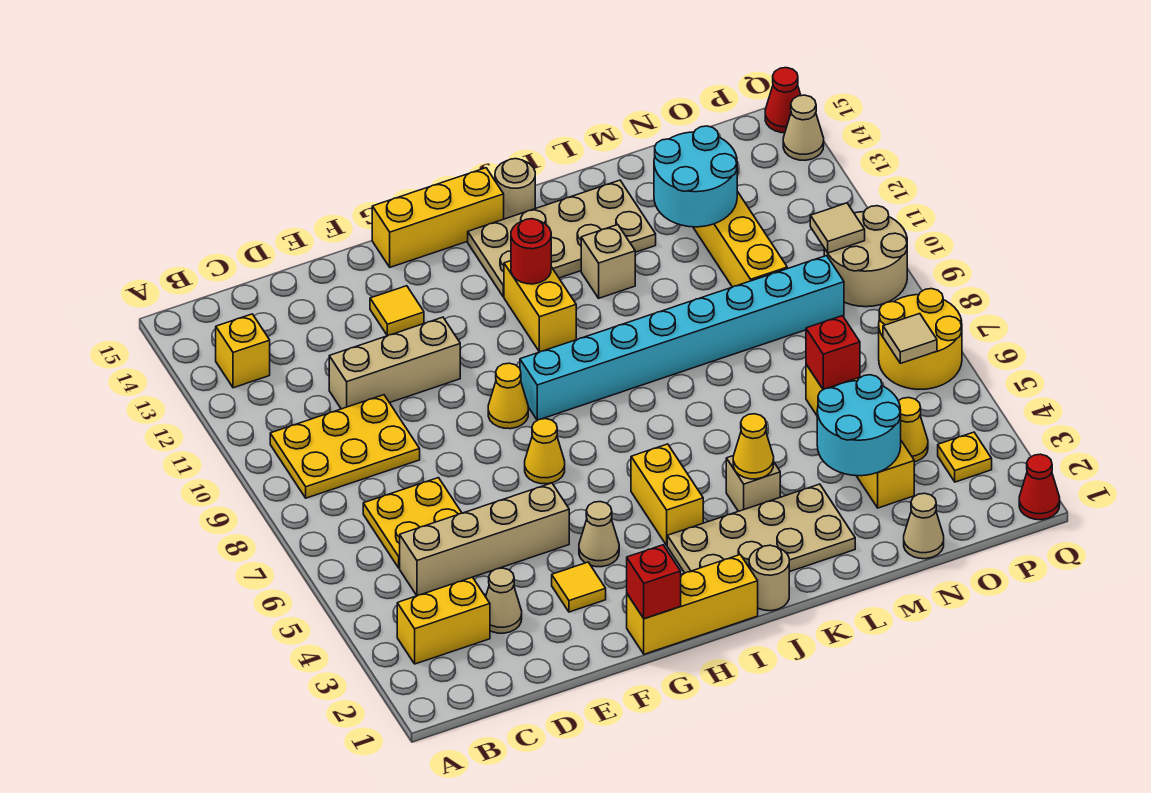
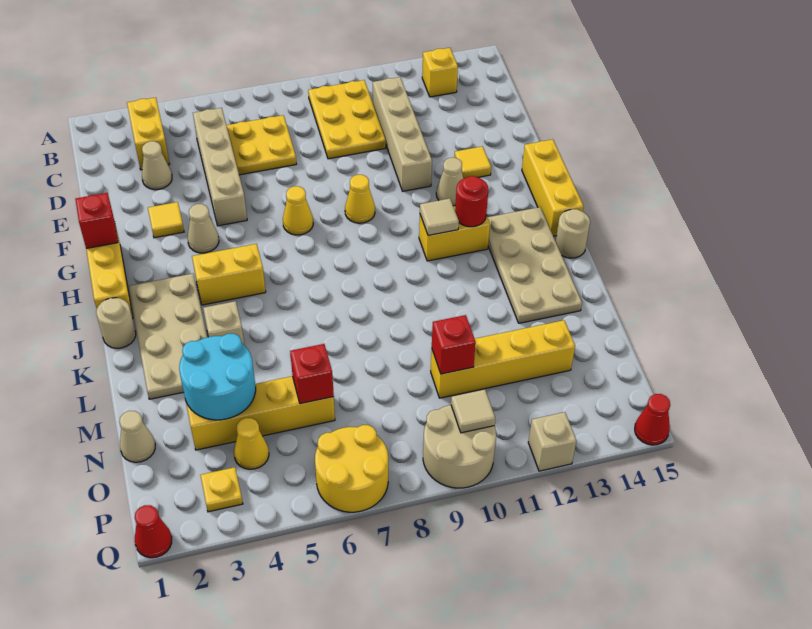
tan brick D11:F11 level 1 -> tan brick C11:F11 level 1
cyan brick H9:O9 level 1 -> none
yellow cone K4 level 2 -> none
tan brick K12 level 1 -> tan brick Q12 level 1
cyan round brick M12:N13 level 2 -> none
none -> red brick N10 level 2
tan tile P6 level 2 -> tan tile I11 level 2
tan cone Q14 level 1 -> tan cone G12 level 1

